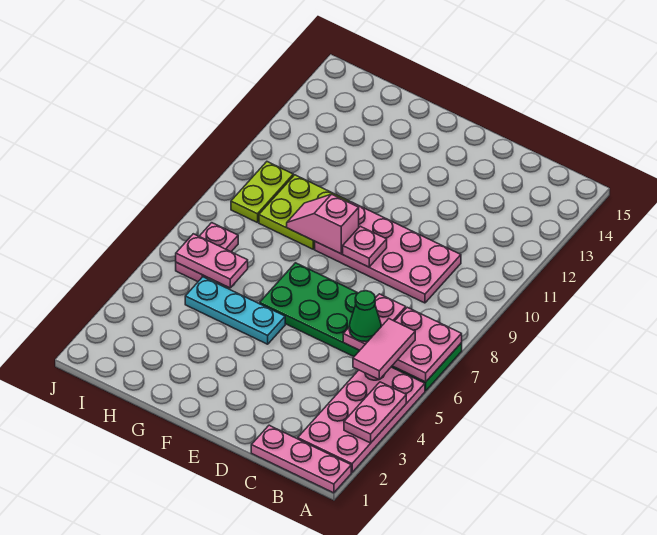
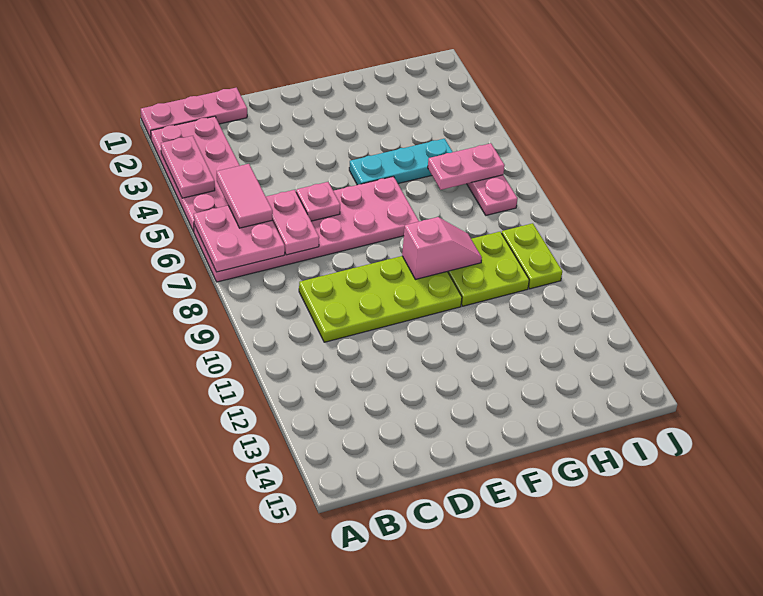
green plate A6:F7 level 1 -> pink plate A6:F7 level 1
green cone C6 level 3 -> none
pink plate C9:F10 level 1 -> lime plate C9:F10 level 1
pink plate E9 level 2 -> pink plate D6 level 2

